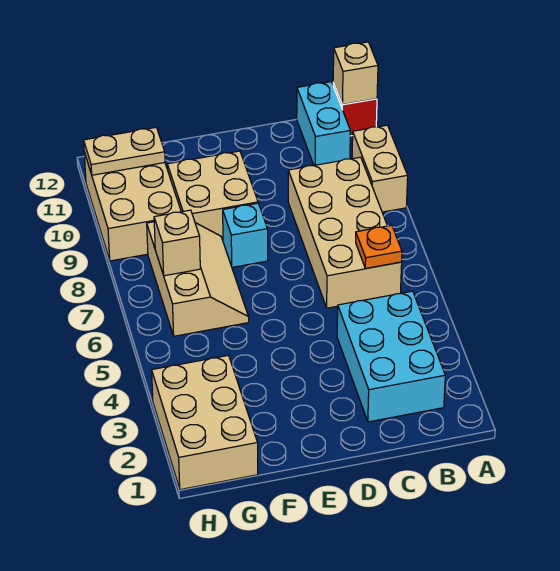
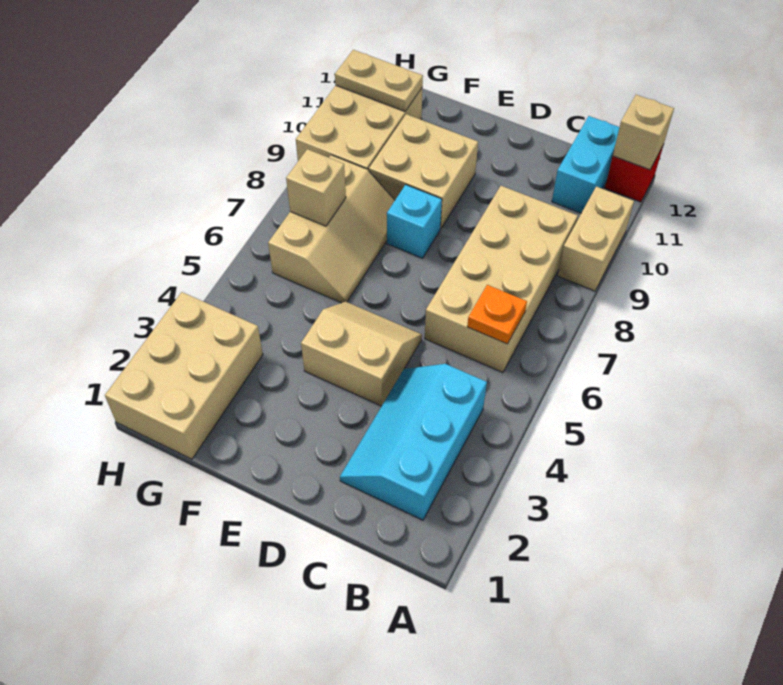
cyan brick B2:C4 level 1 -> cyan slope B2:C4 level 1 top B
none -> tan slope D4:E5 level 1 top 4

